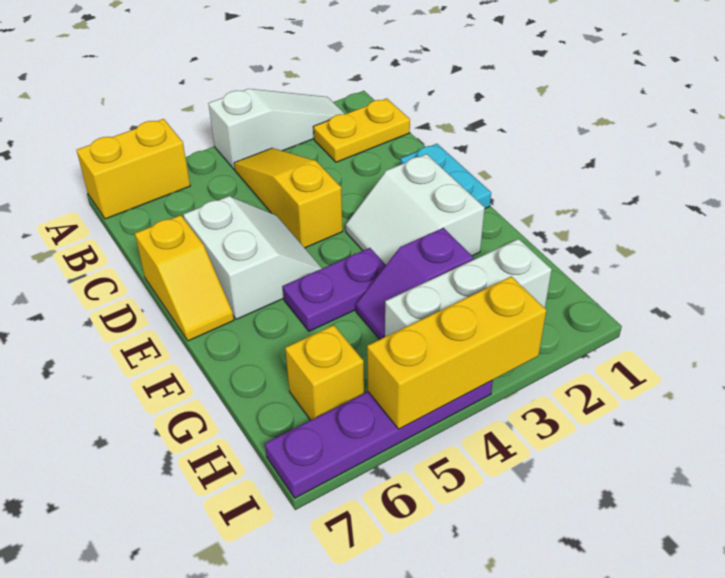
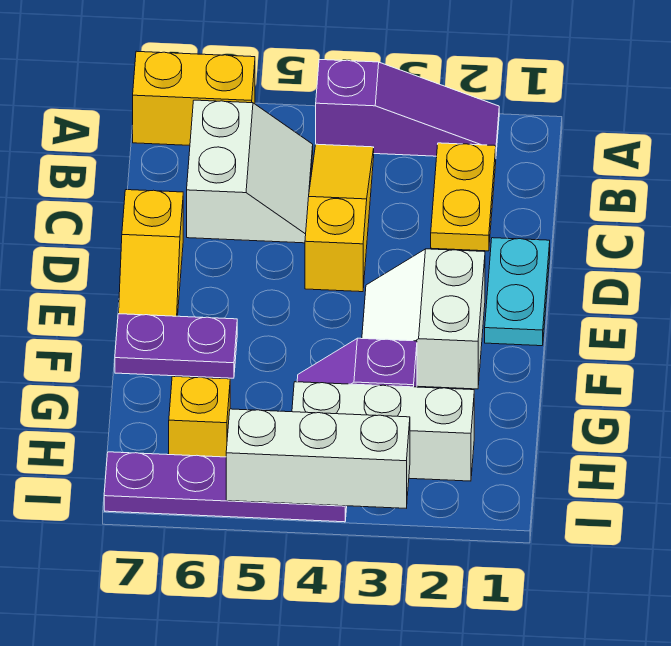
white slope A2:A4 level 1 top 4 -> purple slope A2:A4 level 1 top 4
yellow plate B1:B2 level 1 -> yellow plate B2:C2 level 1
white slope D5:E6 level 1 top 6 -> white slope B5:C6 level 1 top 6
purple plate F4:F5 level 1 -> purple plate F6:F7 level 1
yellow brick I3:I5 level 2 -> white brick I3:I5 level 2

